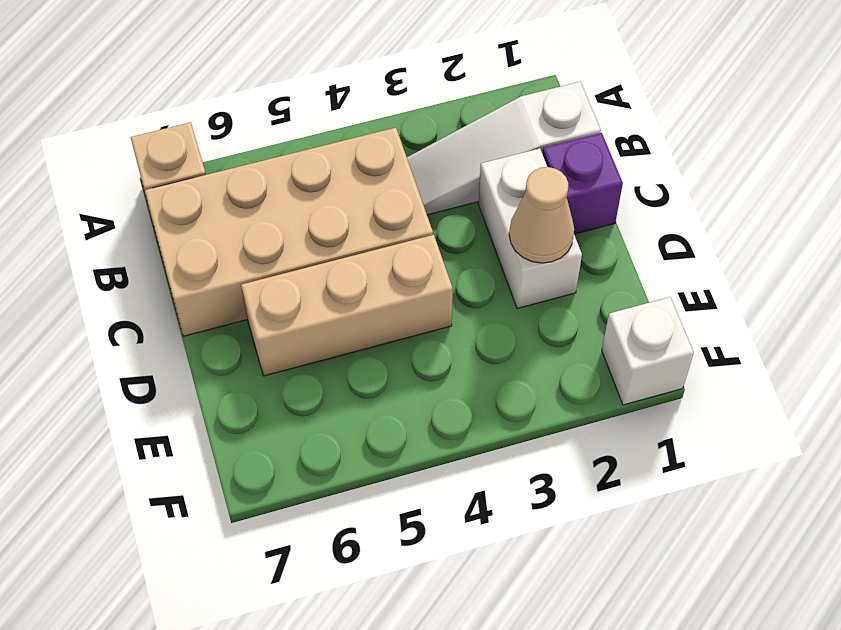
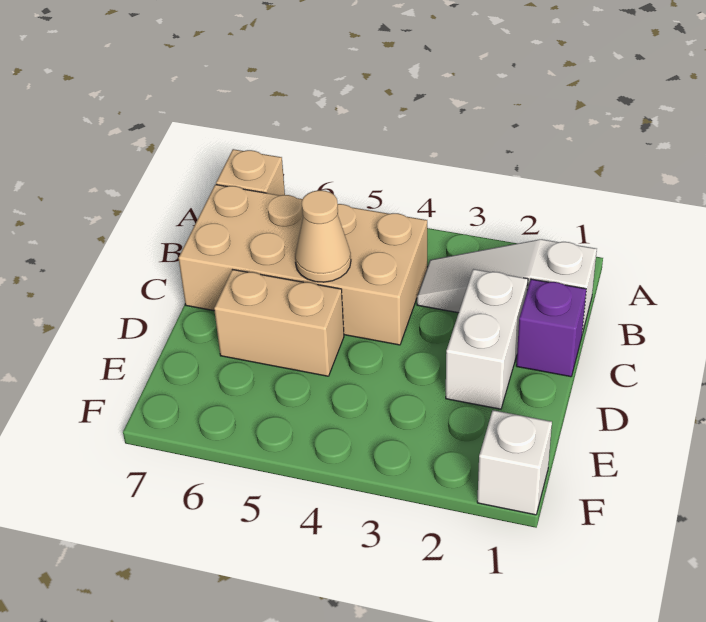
tan cone D2 level 2 -> tan cone C5 level 2
tan brick D4:D6 level 1 -> tan brick D5:D6 level 1

